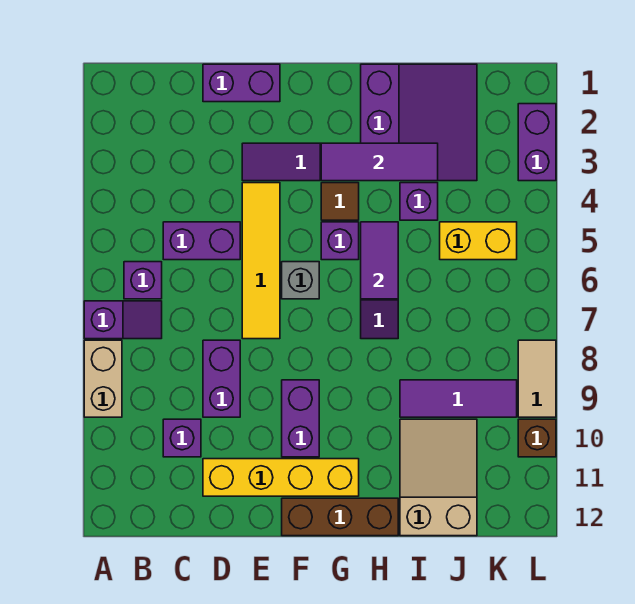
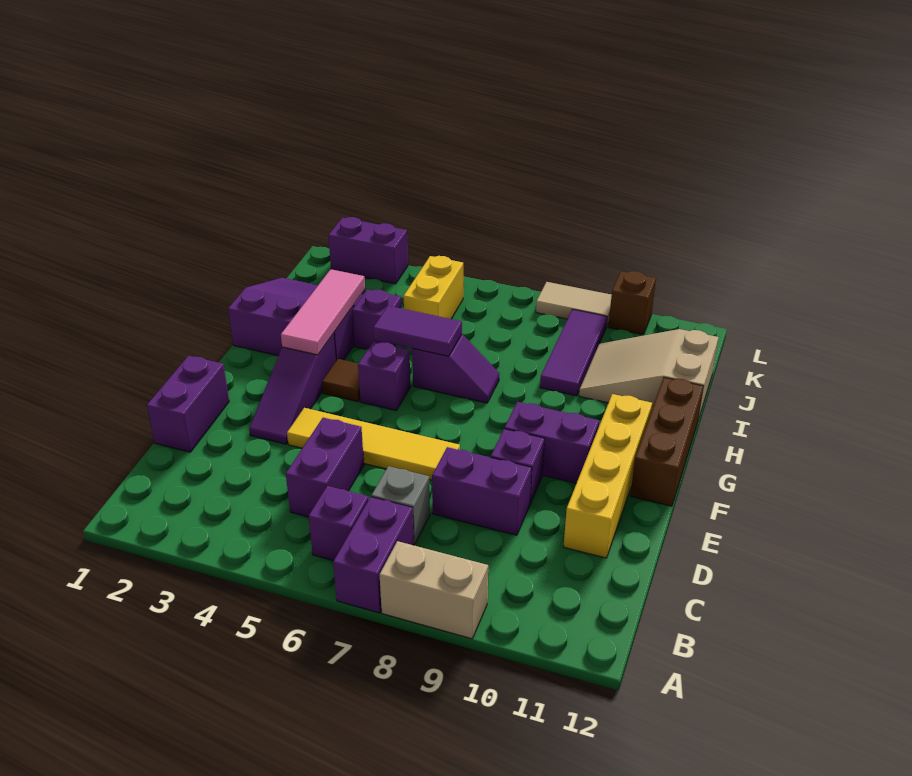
purple slope A7:B7 level 1 top A -> purple brick A7:B7 level 1
purple brick C10 level 1 -> purple brick E9 level 1
grey brick F6 level 1 -> grey brick C7 level 1
purple tile G3:I3 level 2 -> pink tile G3:I3 level 2

